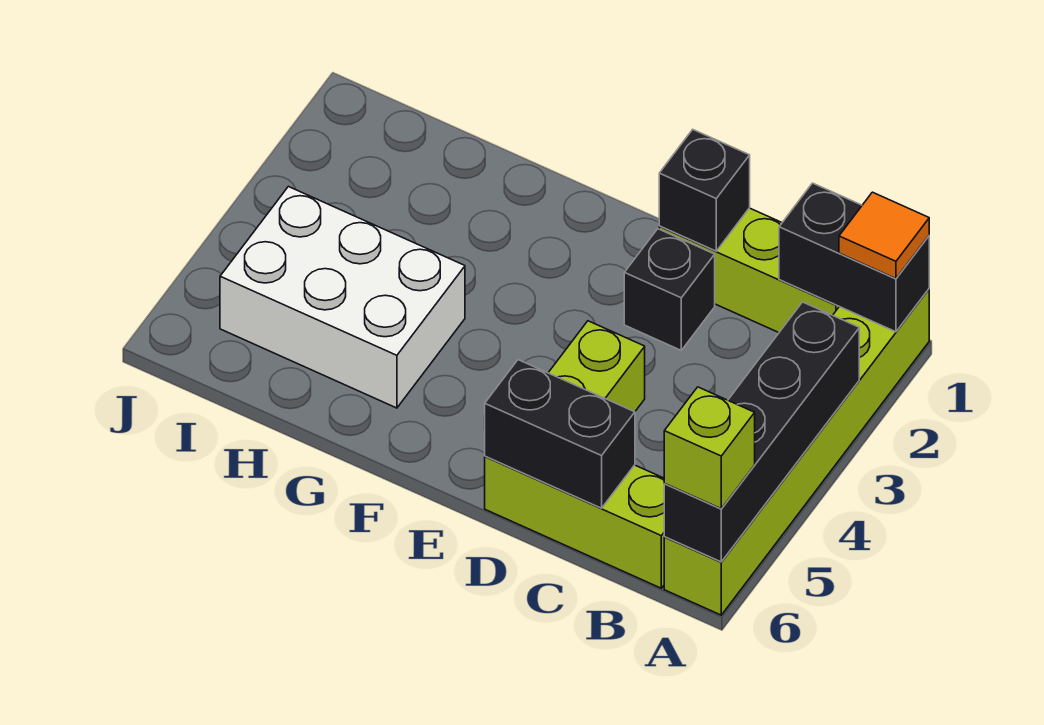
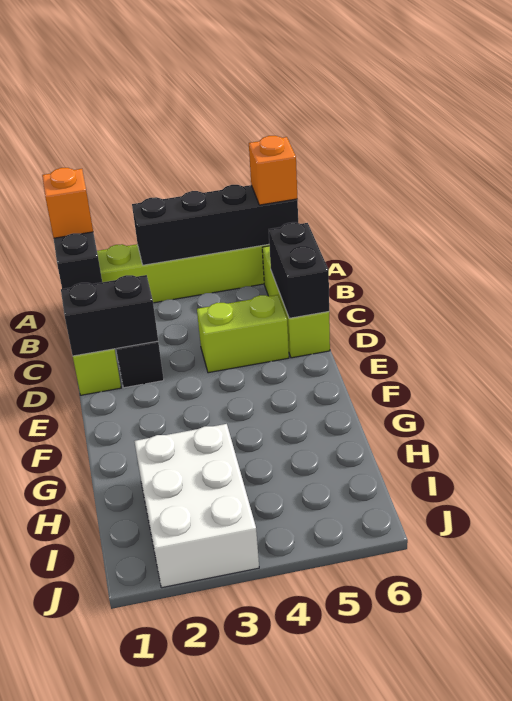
orange tile A1 level 3 -> orange brick A1 level 3
lime brick A6 level 3 -> orange brick A6 level 3
black brick D1 level 2 -> black brick D1:D2 level 2
white brick G4:I5 level 1 -> white brick H2:J3 level 1

